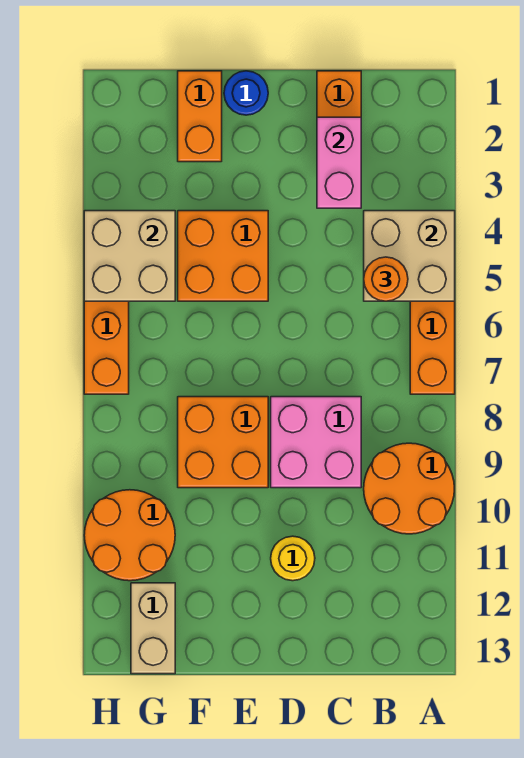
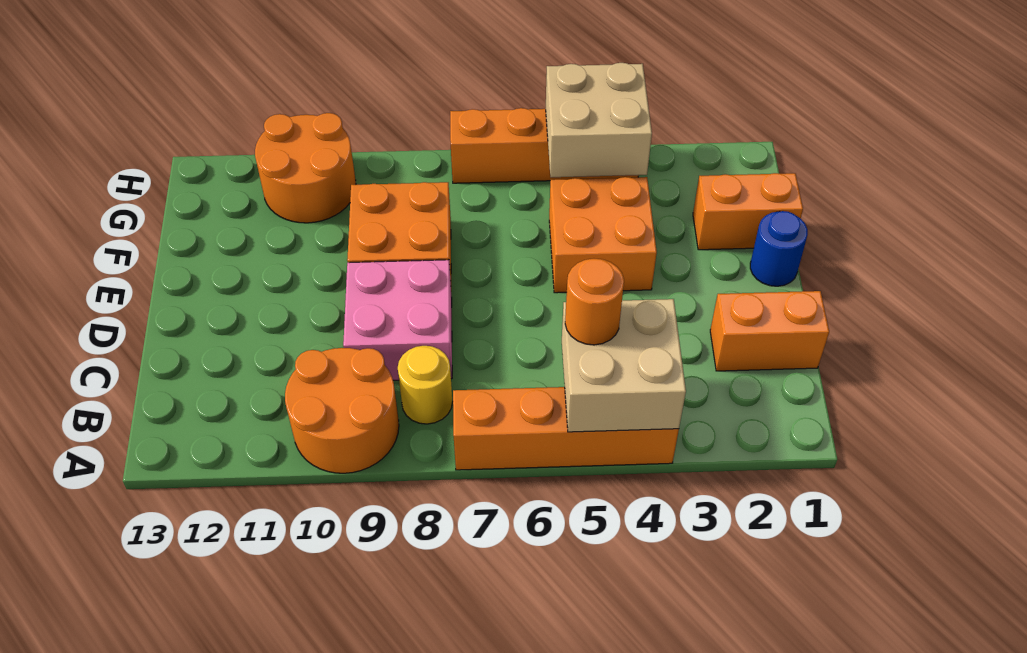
pink brick C2:C3 level 2 -> none
yellow round brick D11 level 1 -> yellow round brick B8 level 1
tan brick G12:G13 level 1 -> none

